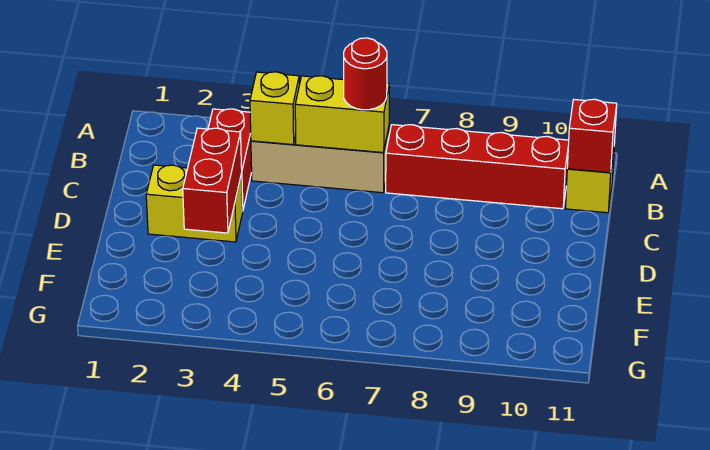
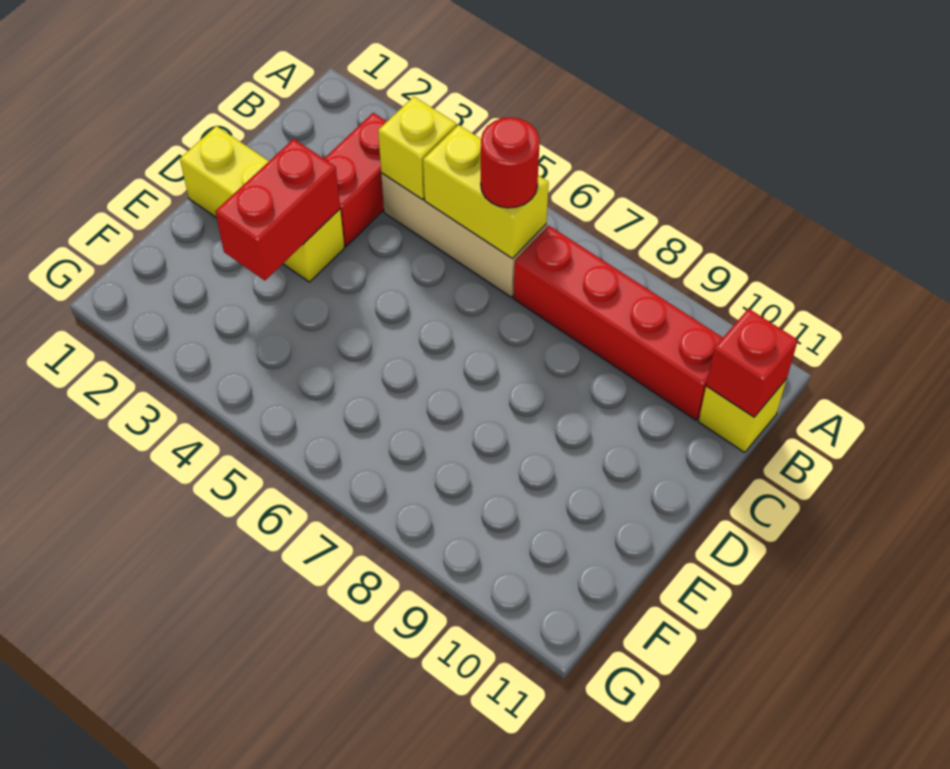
yellow brick D2:D3 level 1 -> yellow brick D1:D3 level 1

